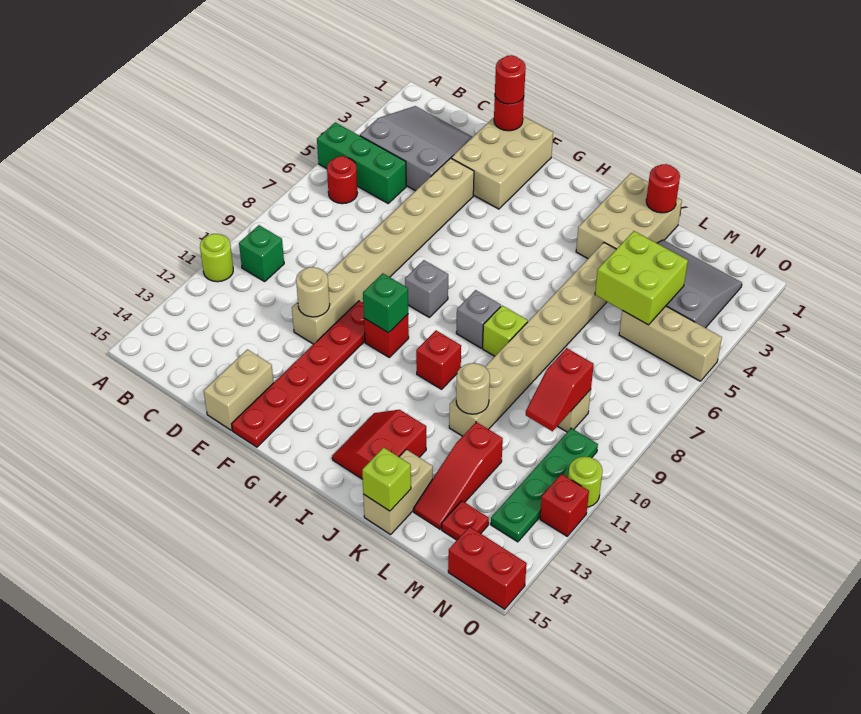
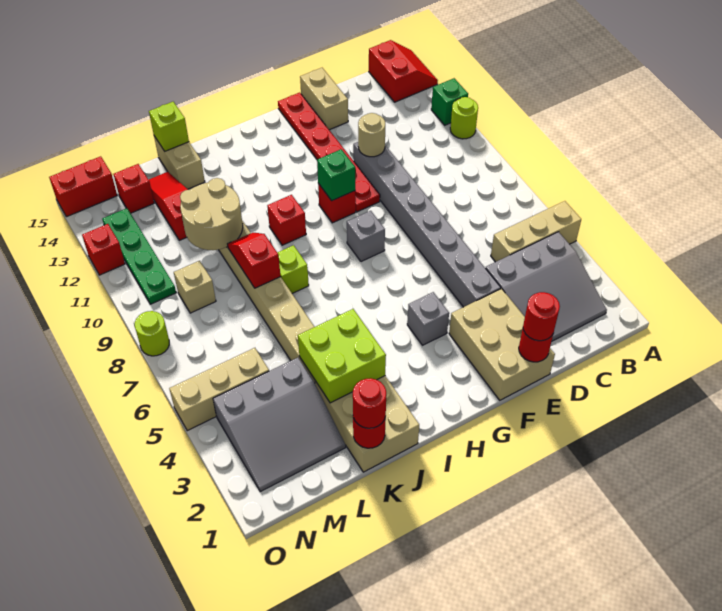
green brick A5:C5 level 1 -> tan brick A5:C5 level 1
red round brick B6 level 1 -> red round brick K1 level 3
green brick B10 level 1 -> green brick A12 level 1
tan brick E4:E11 level 1 -> grey brick E4:E11 level 1
grey brick I8 level 1 -> grey brick G4 level 1
red slope I13:J14 level 1 top J -> red slope A14:B15 level 1 top B
tan round brick K11 level 2 -> tan round brick K10:L11 level 2
lime brick L4:M5 level 2 -> lime brick J3:K4 level 2
red slope M9:M10 level 2 top 9 -> red slope K8:K9 level 2 top 8
red plate M14 level 1 -> red brick M14 level 1
lime round brick O11 level 1 -> lime round brick O8 level 1

